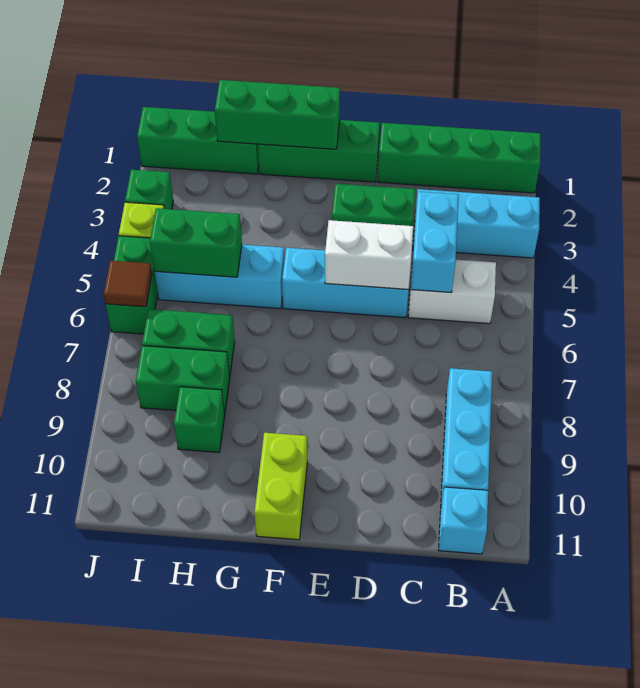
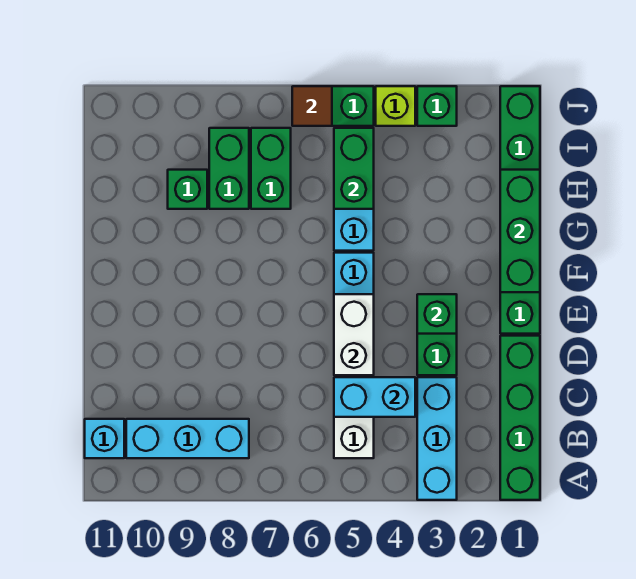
none -> green brick E3 level 2
lime brick F10:F11 level 1 -> none

